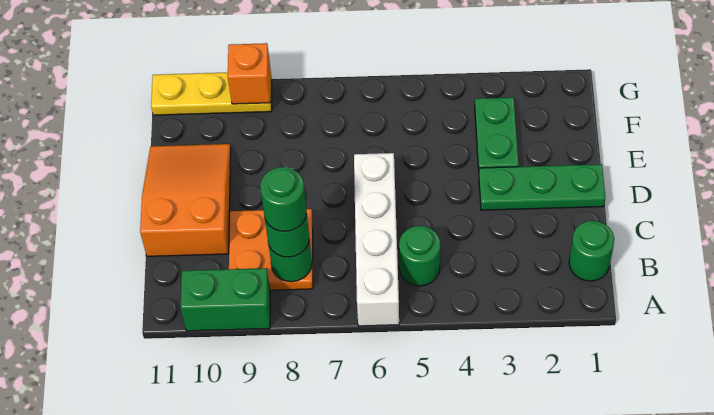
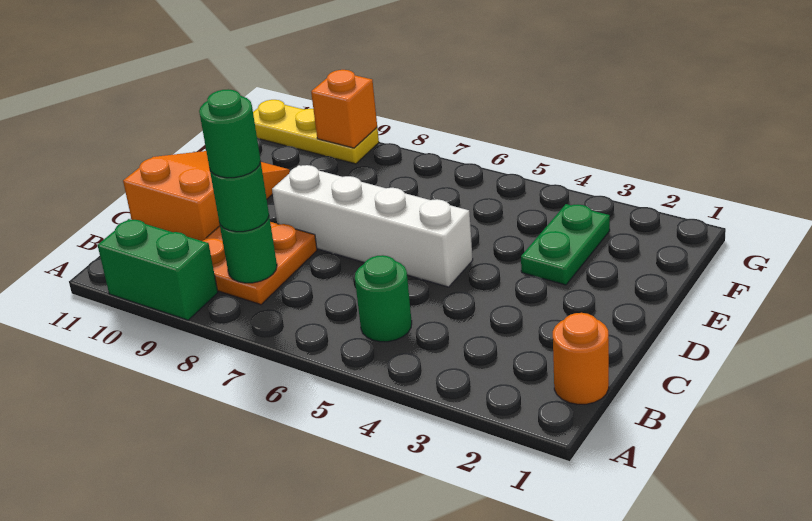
white brick A6:D6 level 1 -> white brick D5:D8 level 1
green round brick B1 level 1 -> orange round brick B1 level 1
green plate D1:D3 level 1 -> none

